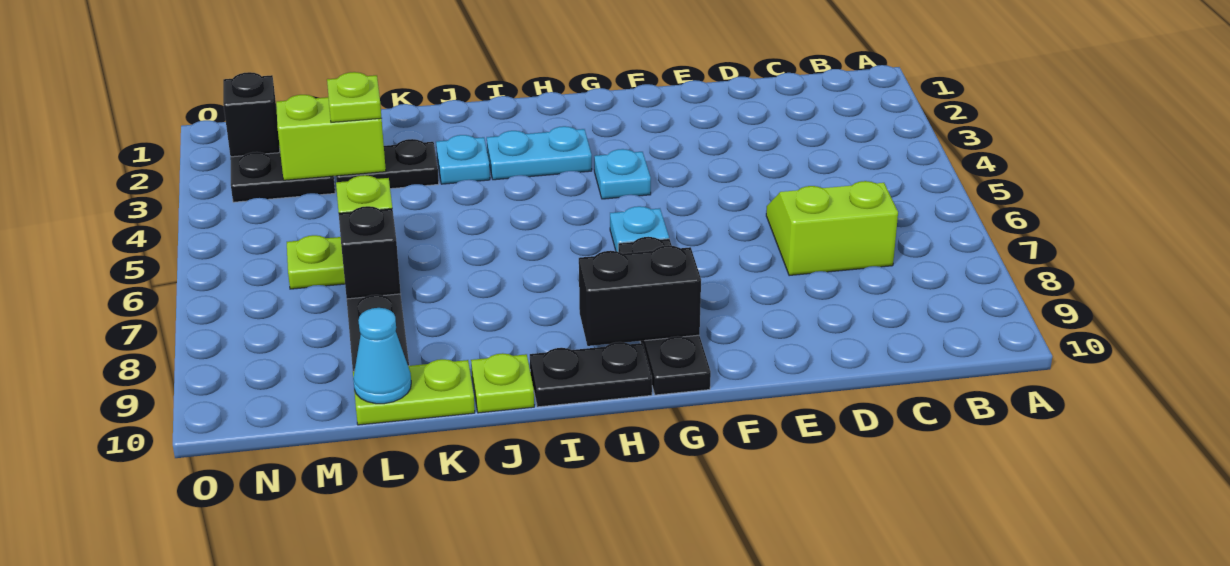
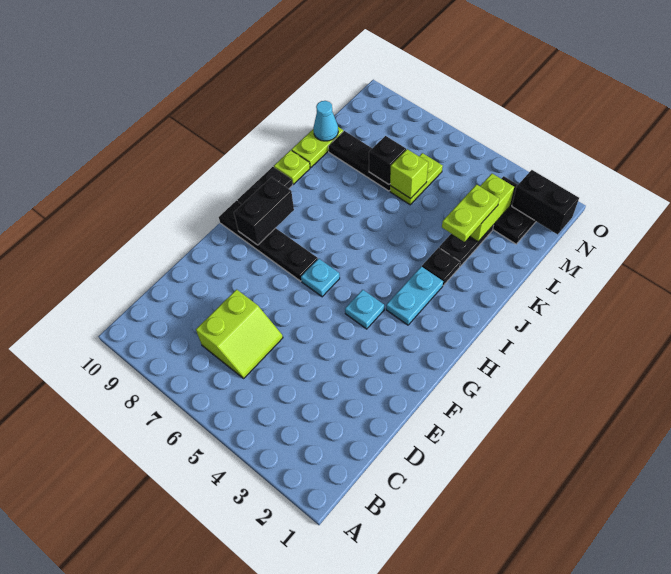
cyan plate J3 level 1 -> black plate J3 level 1
lime plate L3 level 3 -> lime plate K3:L3 level 3
black brick N2 level 2 -> black brick N1:N2 level 2

